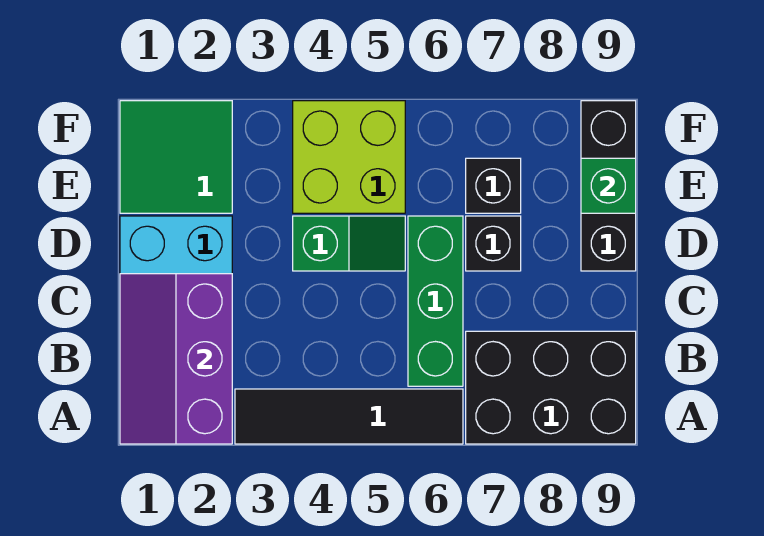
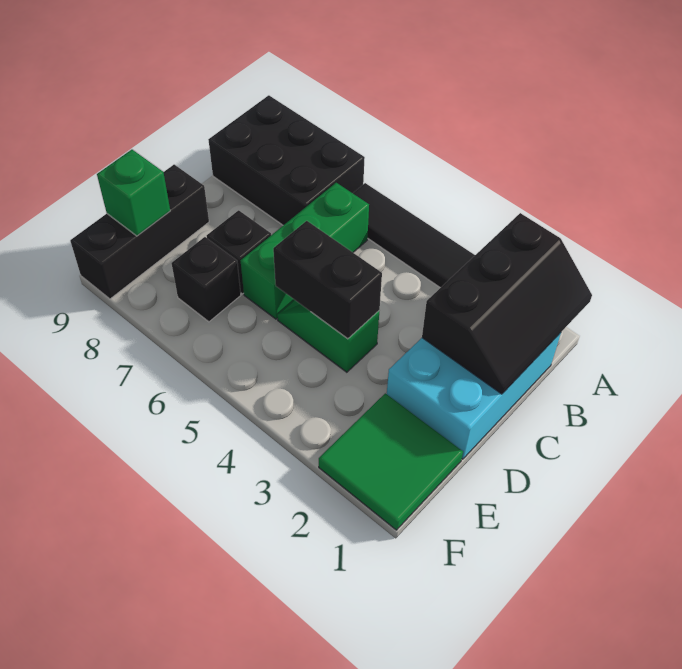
purple slope A1:C2 level 2 top 2 -> black slope A1:C2 level 2 top 2
none -> black brick D4:D5 level 2
lime brick E4:F5 level 1 -> none

